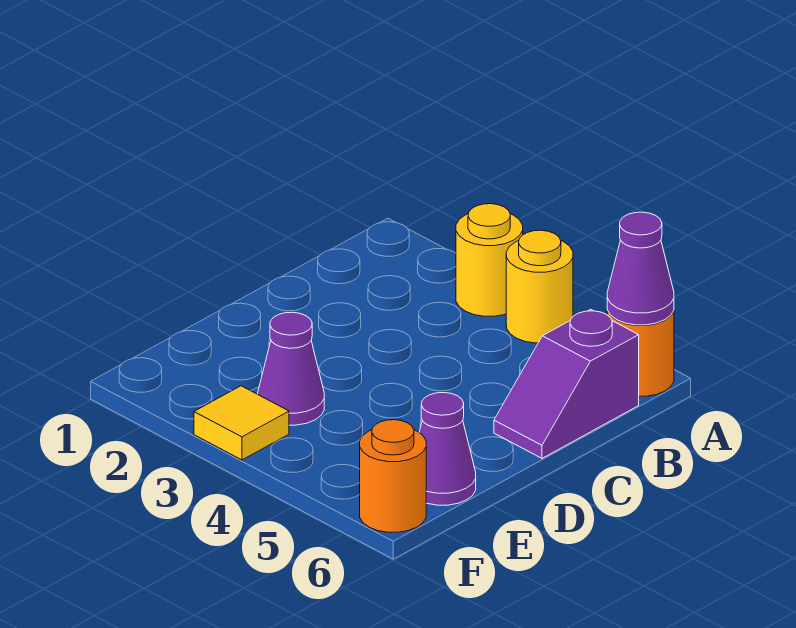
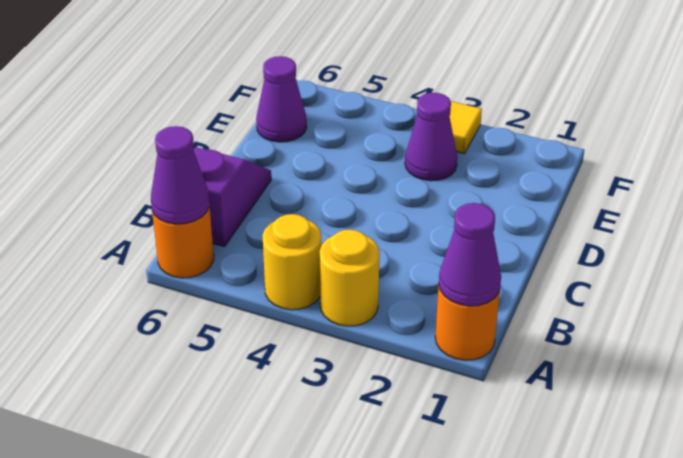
none -> purple cone A1 level 2
orange round brick F6 level 1 -> orange round brick A1 level 1

